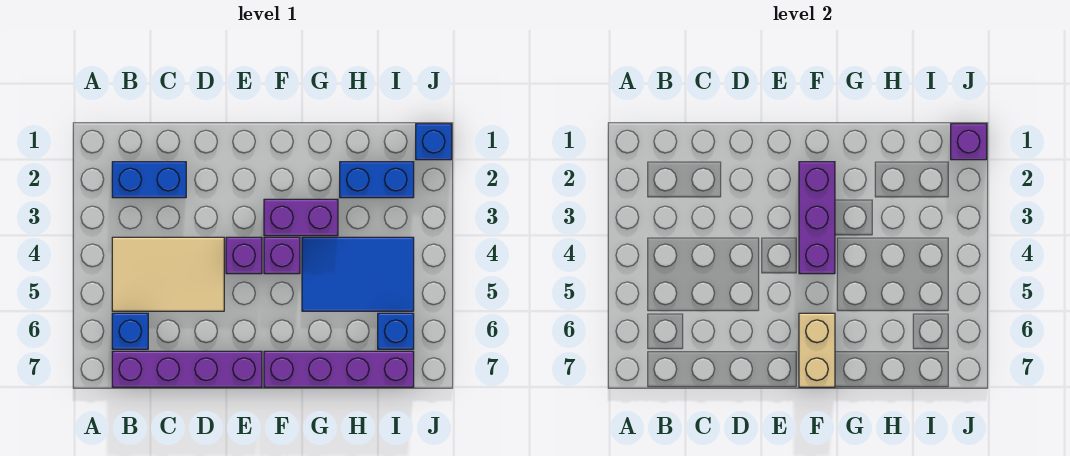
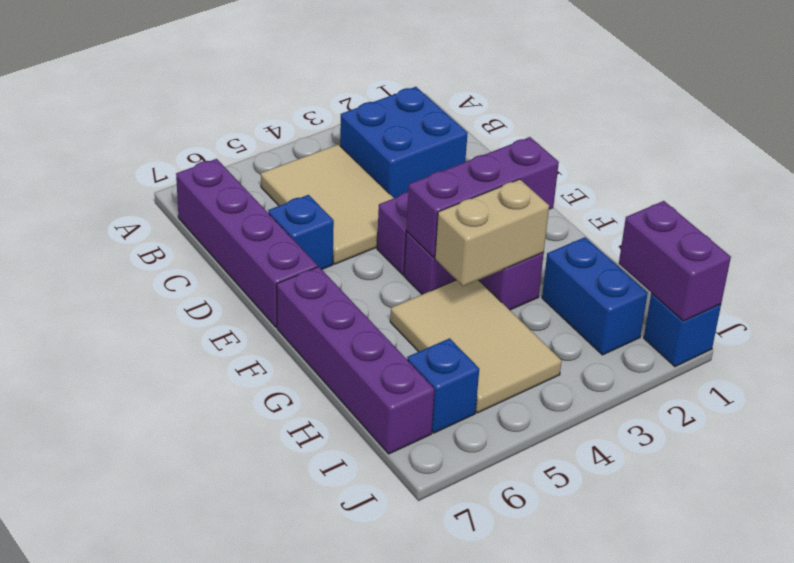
blue brick B2:C2 level 1 -> blue brick B2:C3 level 1
blue brick B6 level 1 -> blue brick D6 level 1
tan brick F6:F7 level 2 -> tan brick G3:G4 level 2
blue tile G4:I5 level 1 -> tan tile G4:I5 level 1
purple brick J1 level 2 -> purple brick I1:J1 level 2

